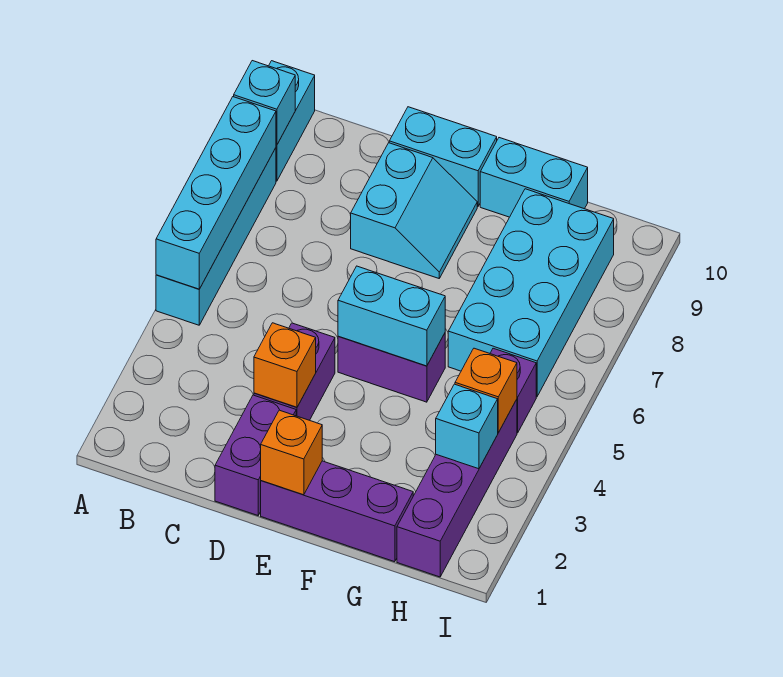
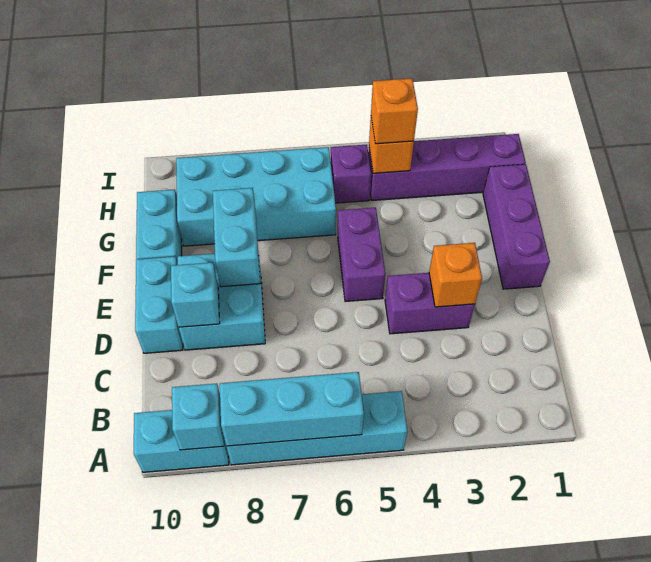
cyan brick A5:A8 level 2 -> cyan brick A6:A8 level 2
purple brick D1:D2 level 1 -> none
cyan slope D8:E9 level 1 top D -> cyan brick D8:E9 level 1
orange brick E1 level 2 -> orange brick H4 level 3
cyan brick E5:F5 level 2 -> cyan brick E8:F8 level 2
cyan brick H3 level 2 -> cyan brick D9 level 2

